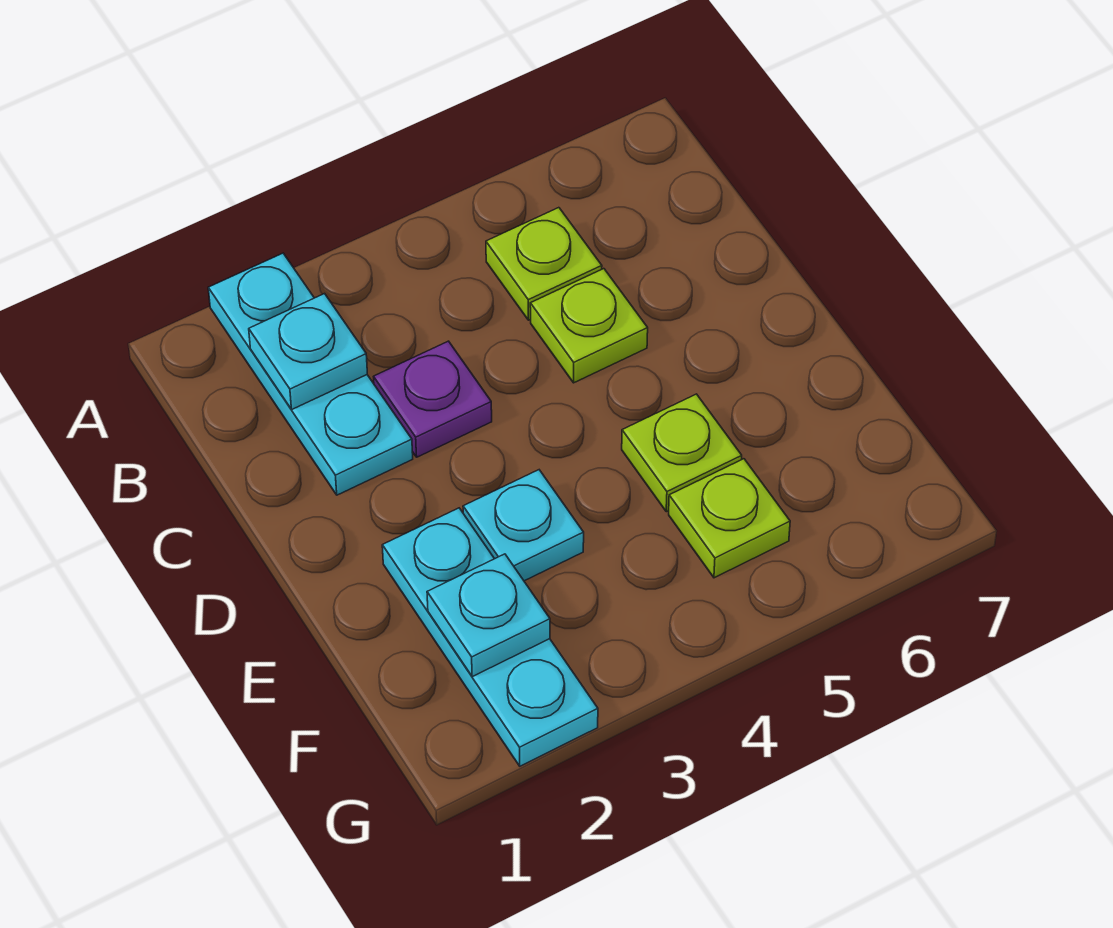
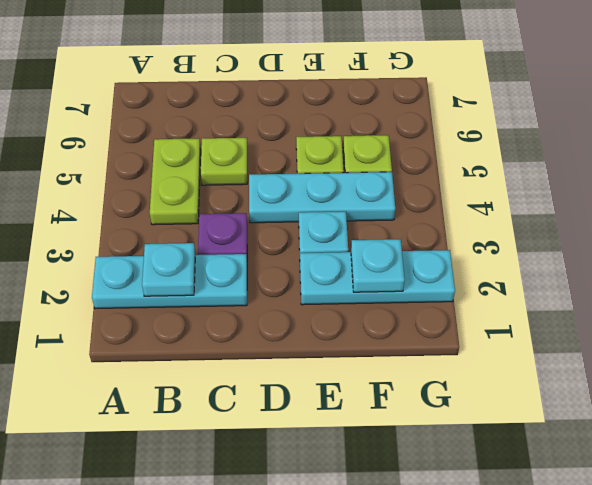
lime plate B5 level 1 -> lime plate B4:B5 level 1
none -> cyan plate D4:F4 level 1

